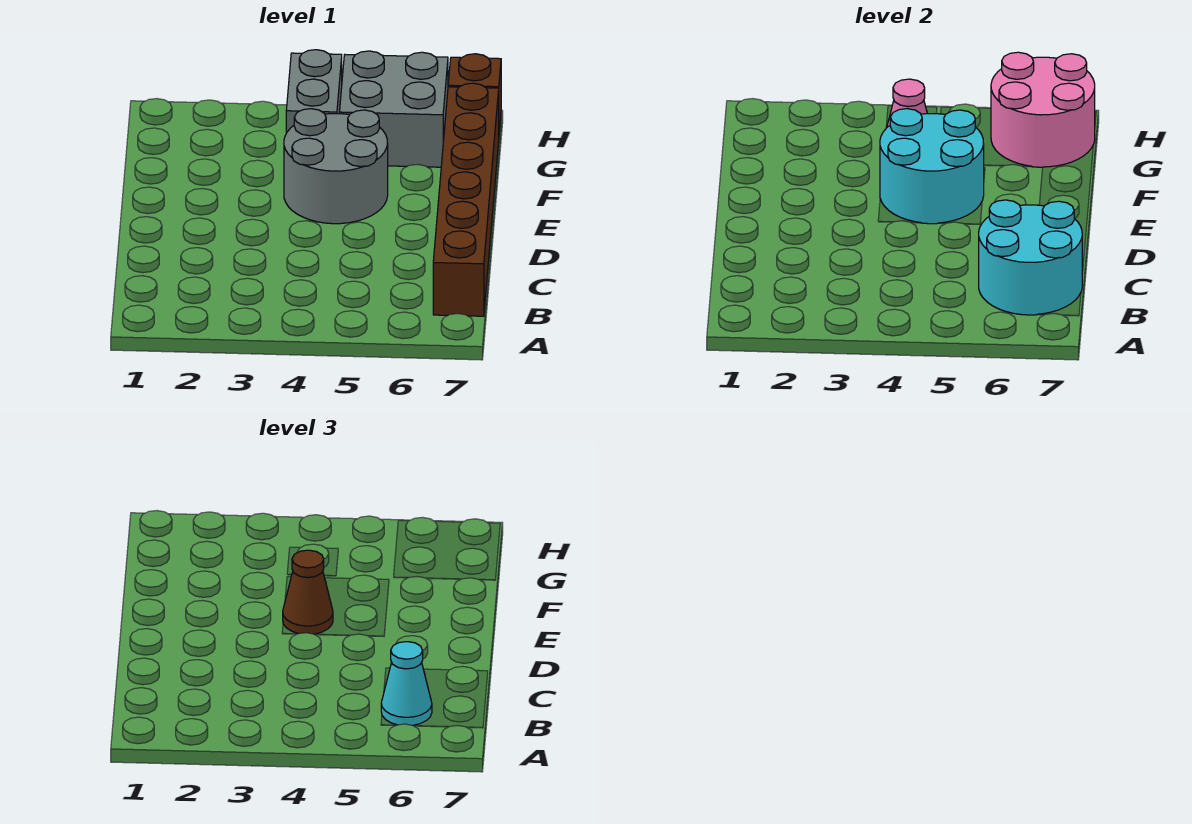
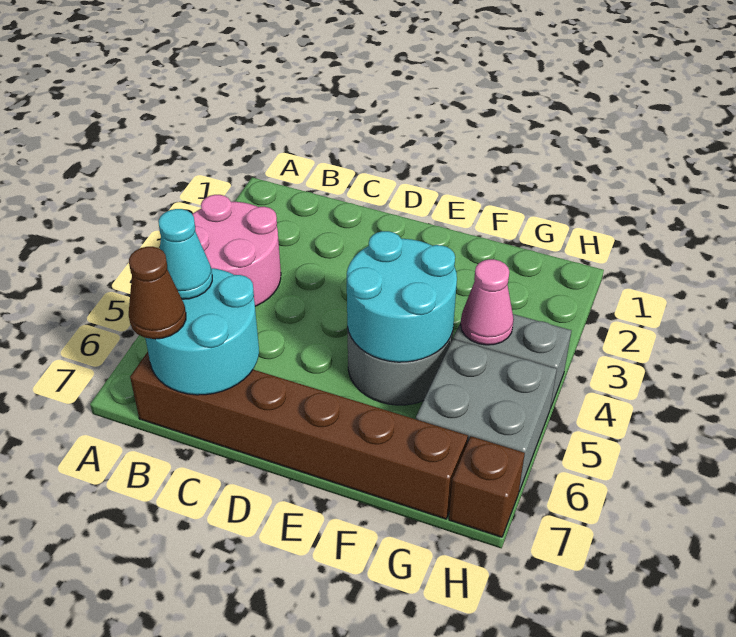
brown cone E4 level 3 -> brown cone B7 level 3
pink round brick G6:H7 level 2 -> pink round brick A3:B4 level 1

